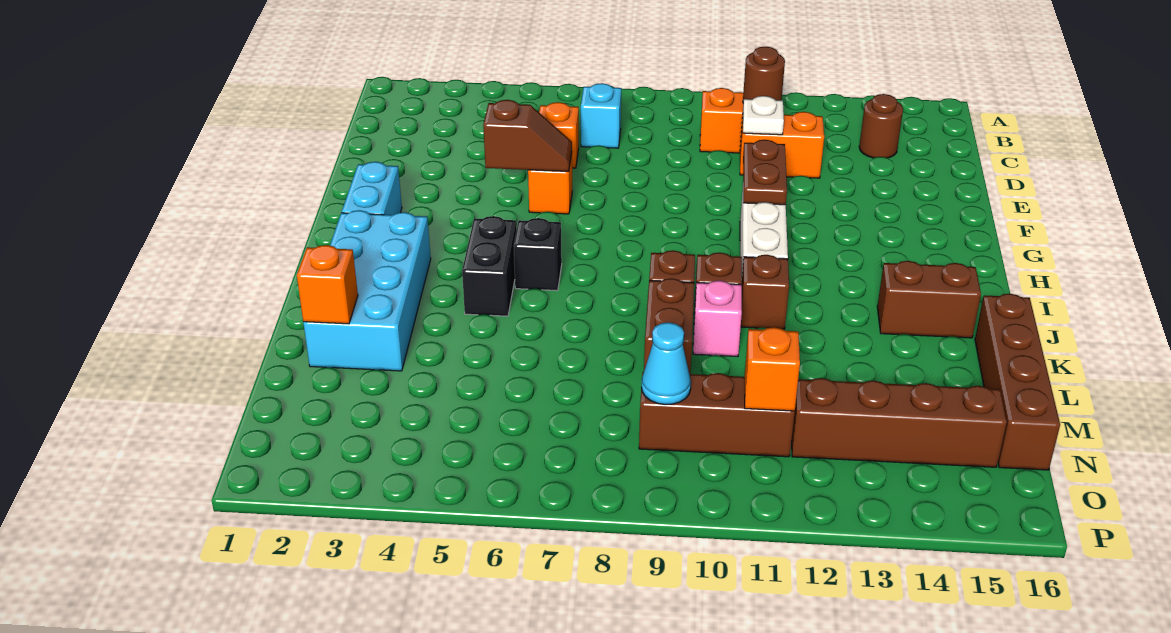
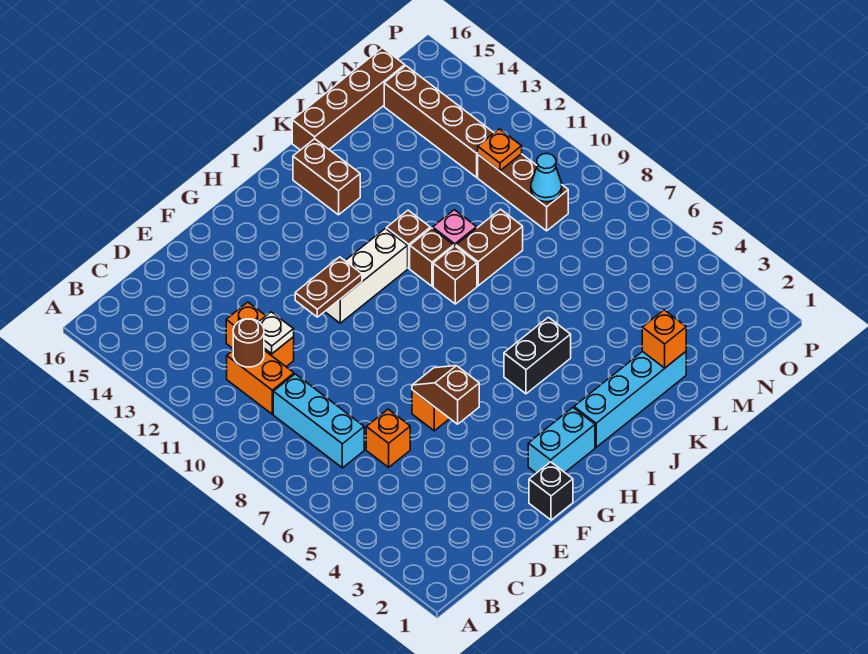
cyan brick C7 level 1 -> cyan brick C7:C9 level 1
brown round brick C14 level 1 -> none
cyan brick I2:L3 level 1 -> cyan brick I2:L2 level 1
black brick I6 level 1 -> black brick F1 level 1
orange brick N11 level 2 -> orange plate N11 level 2

